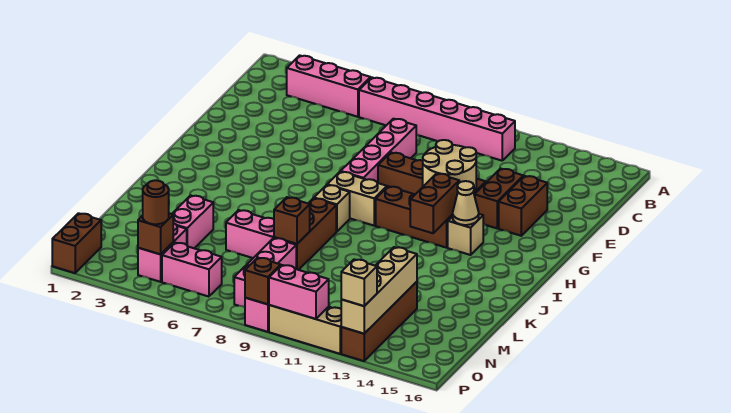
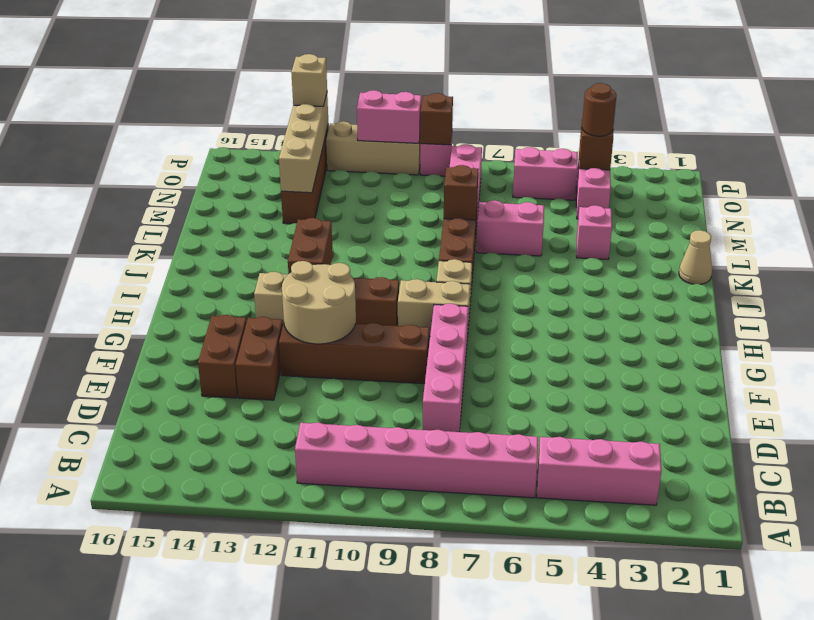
tan cone H13 level 2 -> tan cone K1 level 1
pink brick L4:M4 level 1 -> pink brick L4 level 1
brown brick O1:P1 level 1 -> none

